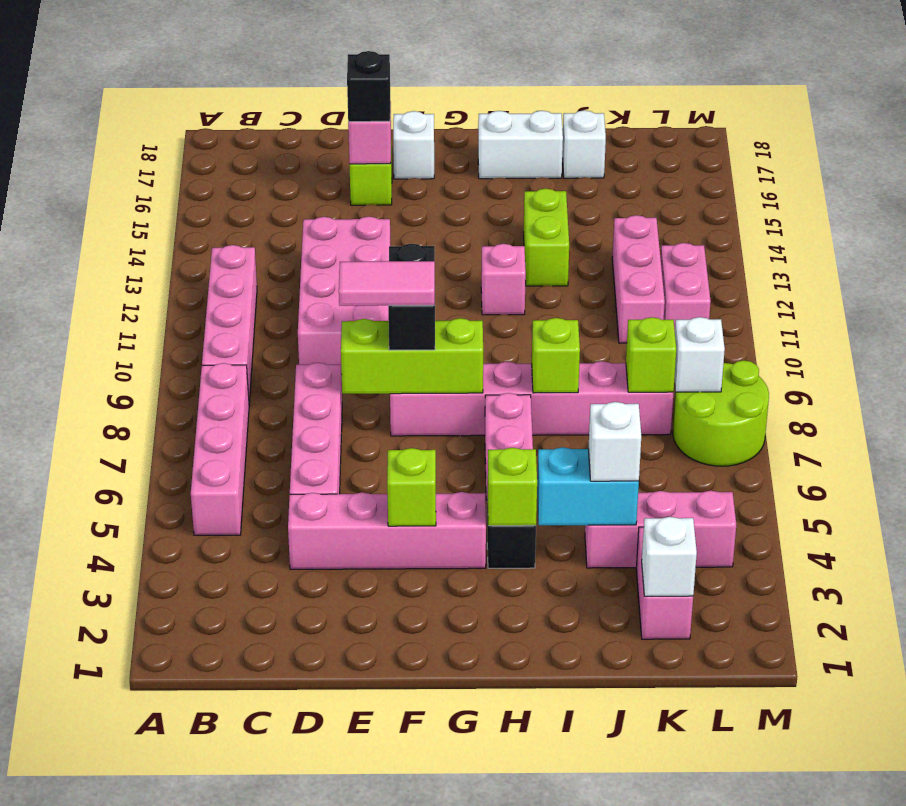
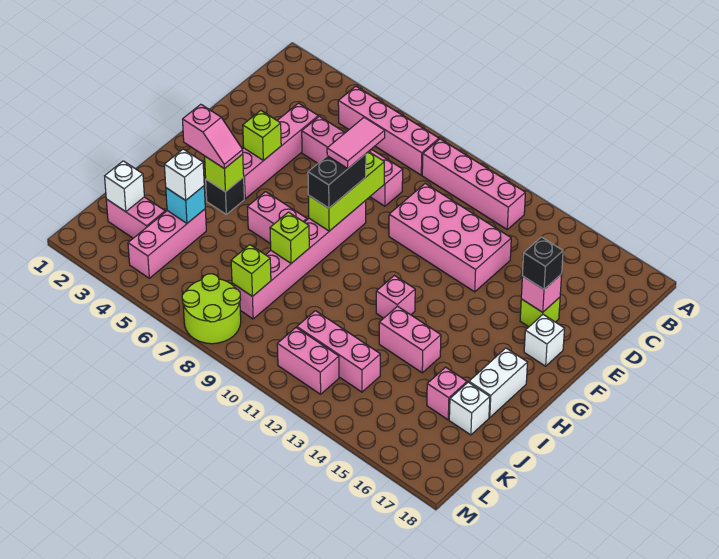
black brick F8:F9 level 3 -> black brick F8:G8 level 3
none -> pink slope H3:H4 level 3 top 3
cyan brick I4:J4 level 2 -> cyan brick J4 level 2
lime brick I13:I14 level 1 -> pink brick I13:I14 level 1
none -> pink brick J16 level 1
white brick L8 level 2 -> none

